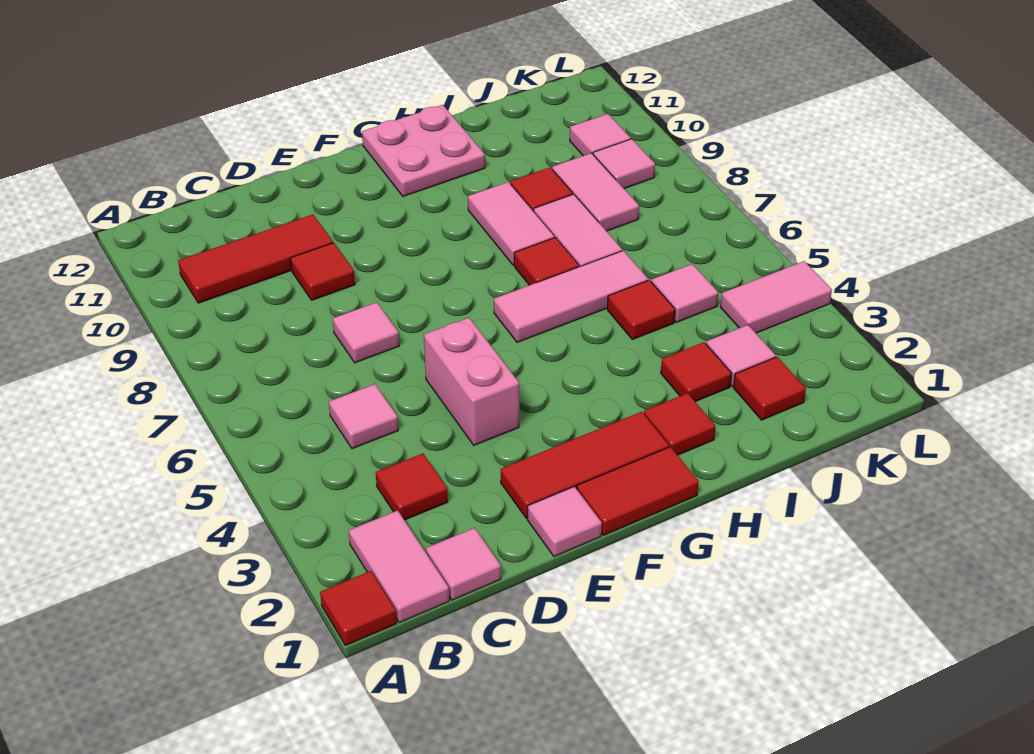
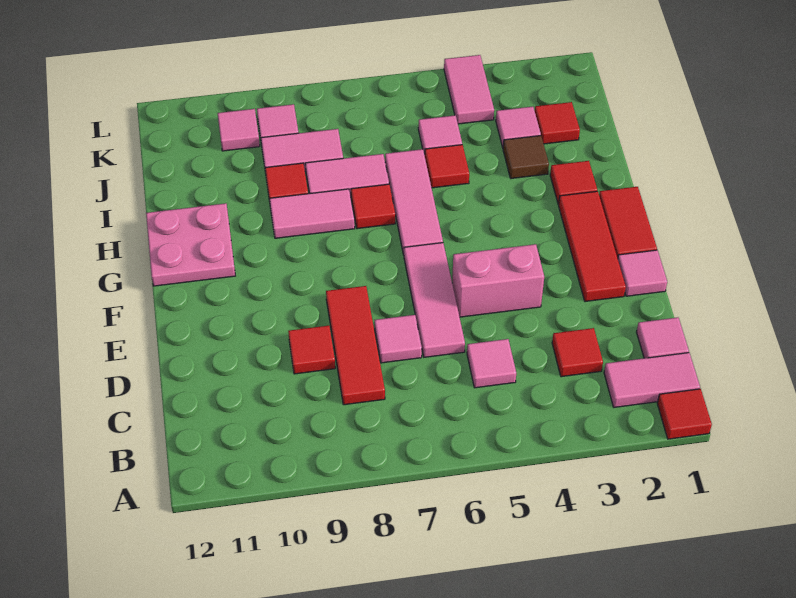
red tile B10:D10 level 1 -> red tile C8:E8 level 1
none -> pink tile D6:F6 level 1
red tile I3 level 1 -> brown tile I3 level 1

